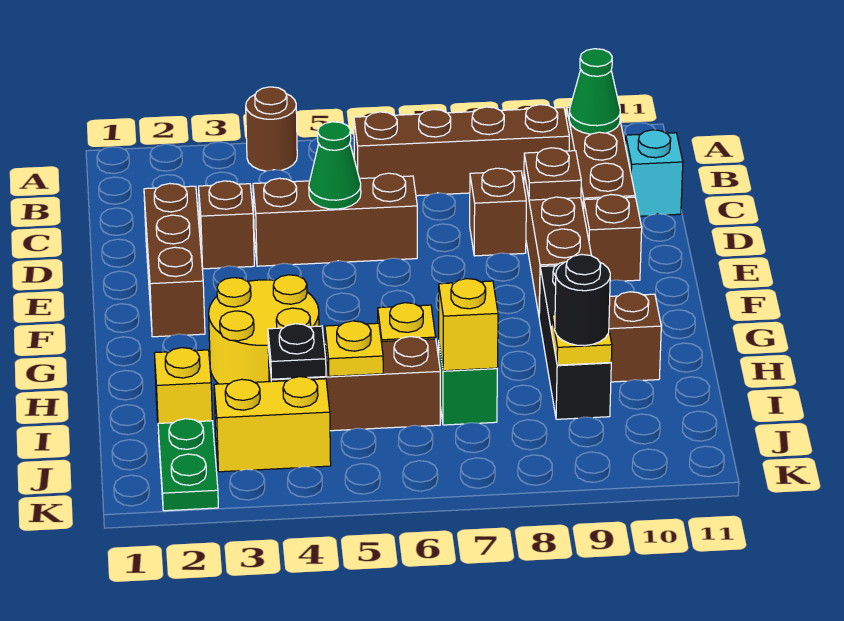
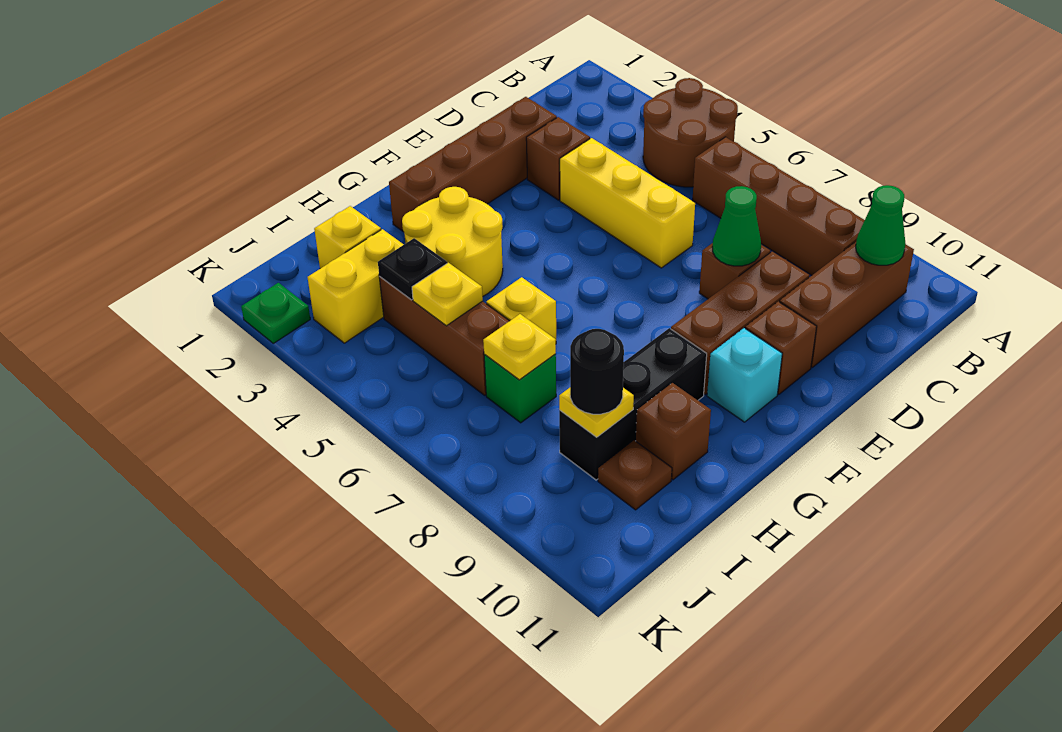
brown round brick A4 level 1 -> brown round brick A4:B5 level 1
cyan brick C11 level 1 -> cyan brick F10 level 1
brown brick D2:F2 level 1 -> brown brick D2:G2 level 1
brown brick D4:D6 level 1 -> yellow brick D4:D6 level 1
green cone D5 level 2 -> green cone D8 level 2
brown plate D9 level 2 -> brown plate I10 level 1
yellow brick I7 level 2 -> yellow plate I7 level 2
green plate J2:K2 level 1 -> green plate K2 level 1
yellow brick J3:J4 level 1 -> yellow brick I3:J3 level 1

